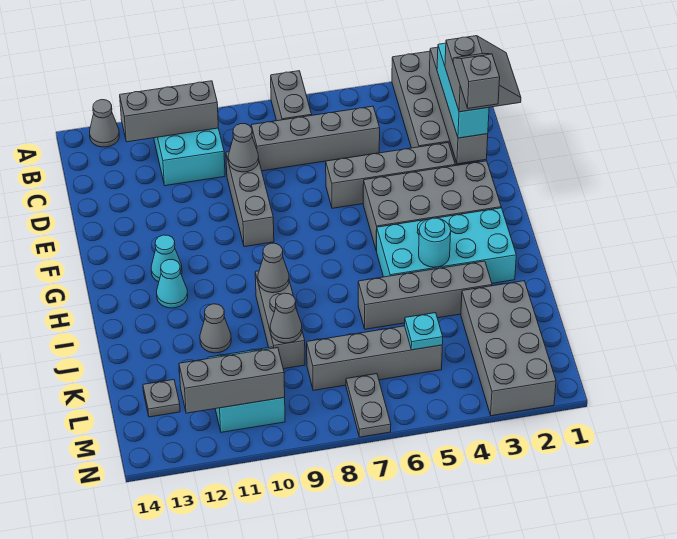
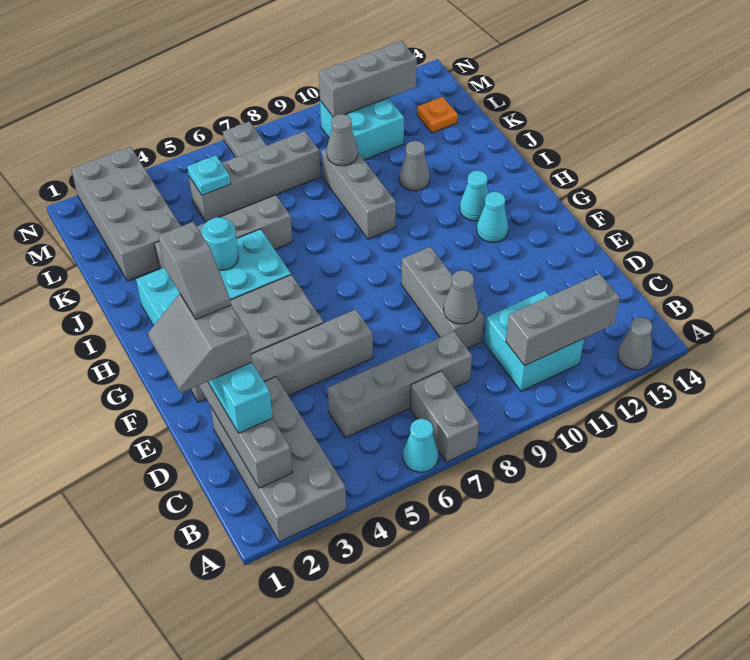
none -> cyan cone A6 level 1
grey cone I9 level 2 -> none
grey plate L13 level 1 -> orange plate L13 level 1

